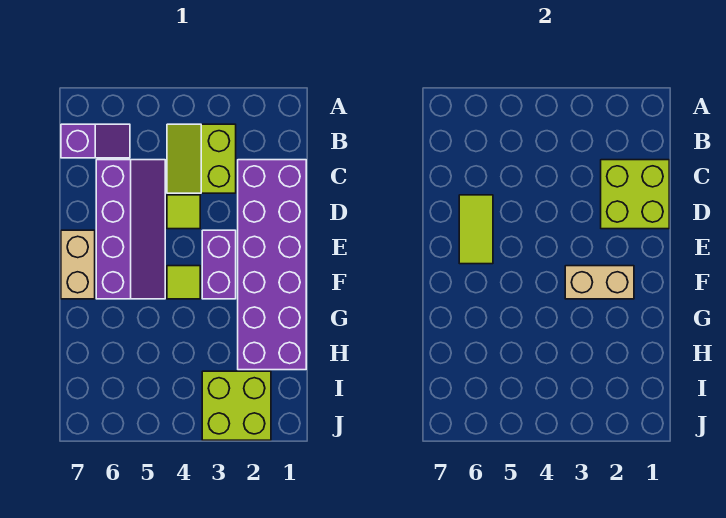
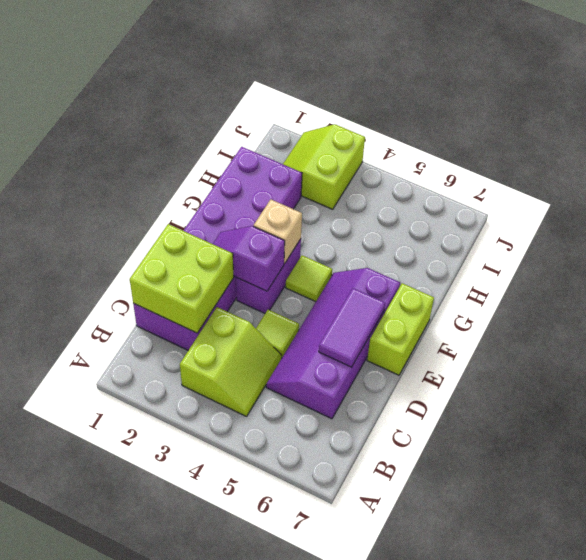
purple slope B6:B7 level 1 top 7 -> purple slope E2:E3 level 2 top 3
lime tile D6:E6 level 2 -> purple tile D6:E6 level 2
tan brick E7:F7 level 1 -> lime brick E7:F7 level 1
tan brick F2:F3 level 2 -> tan brick F3 level 2
lime brick I2:J3 level 1 -> lime slope I2:J3 level 1 top 3

